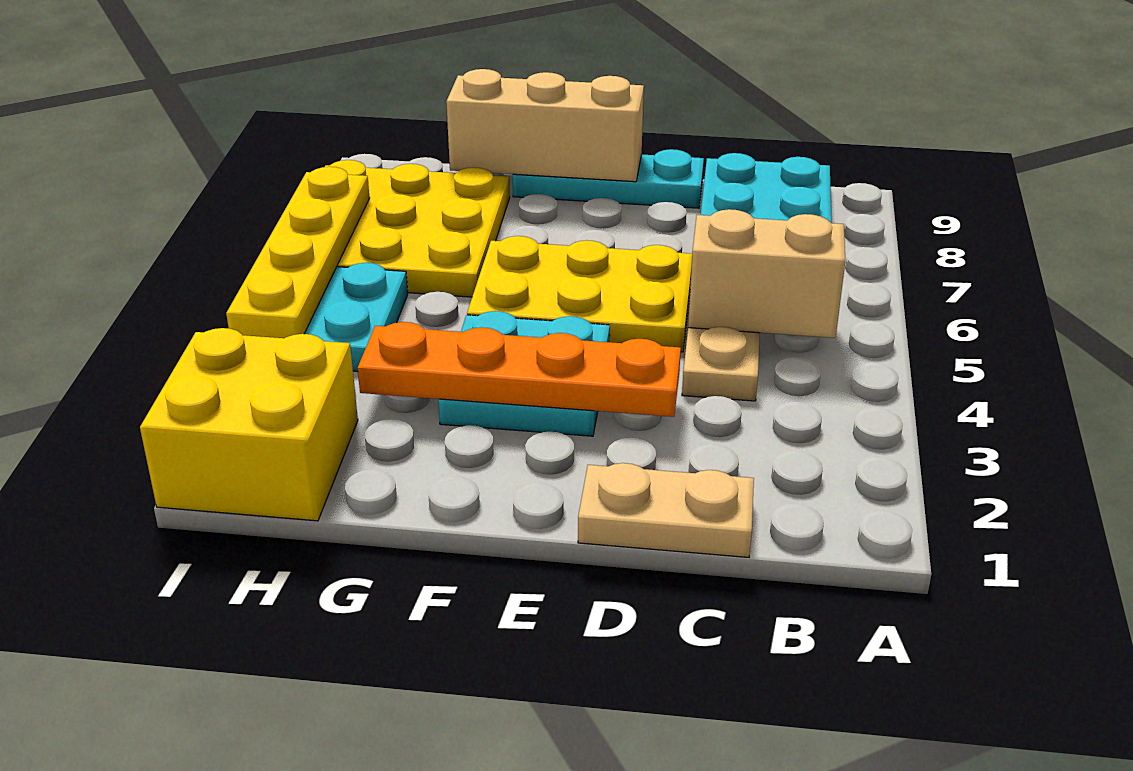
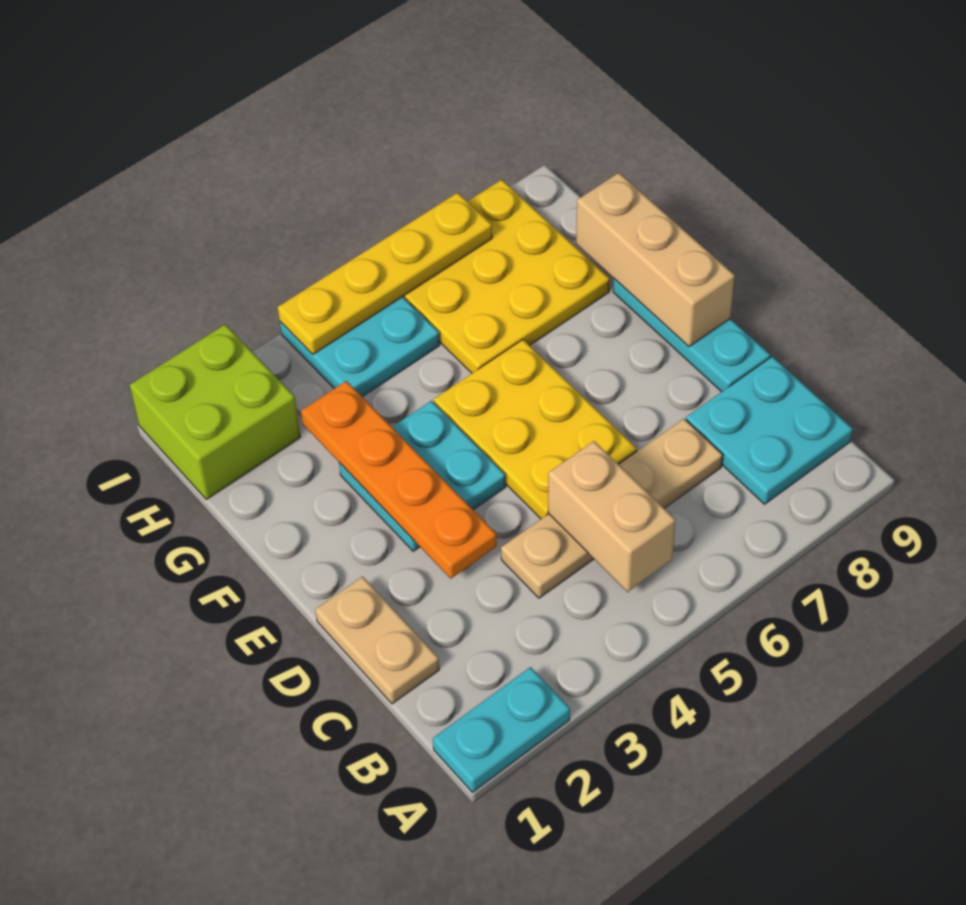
none -> cyan plate A1:A2 level 1
yellow brick H1:I2 level 1 -> lime brick H1:I2 level 1

